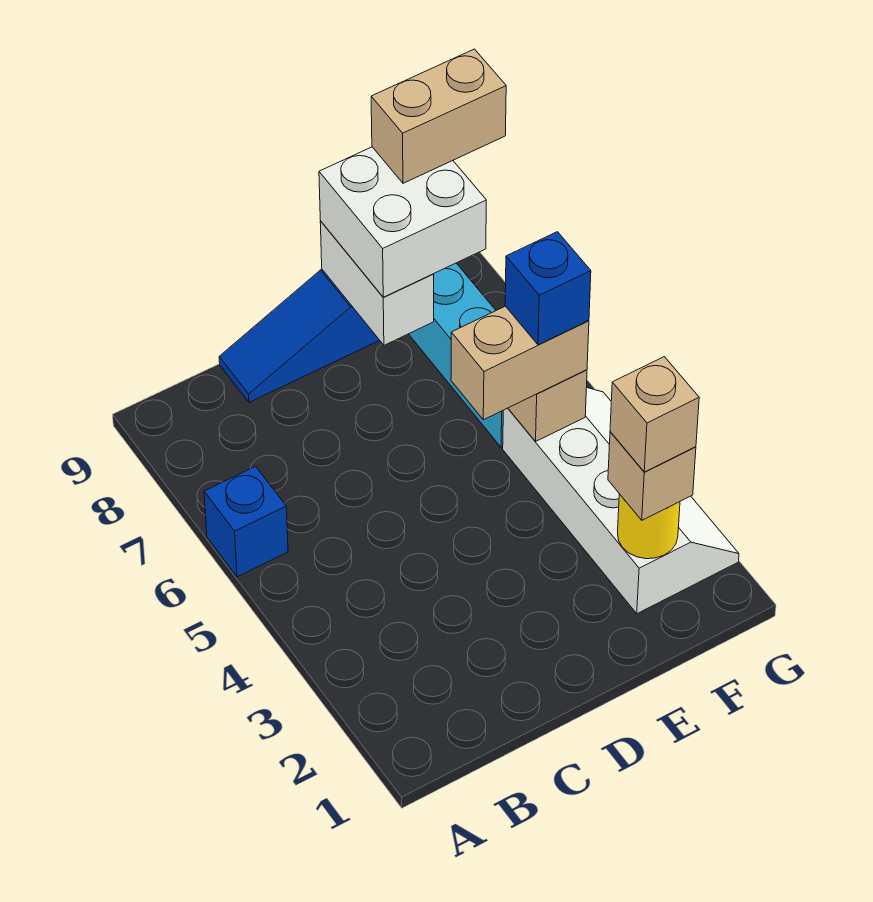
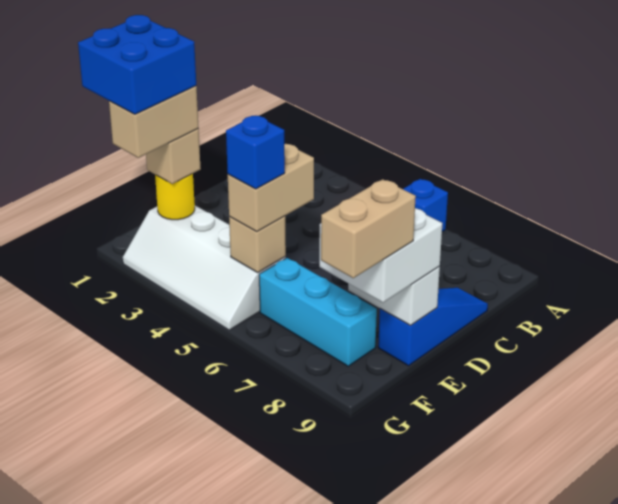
none -> blue brick F1:G2 level 5
tan brick F2 level 4 -> tan brick F2:G2 level 4

